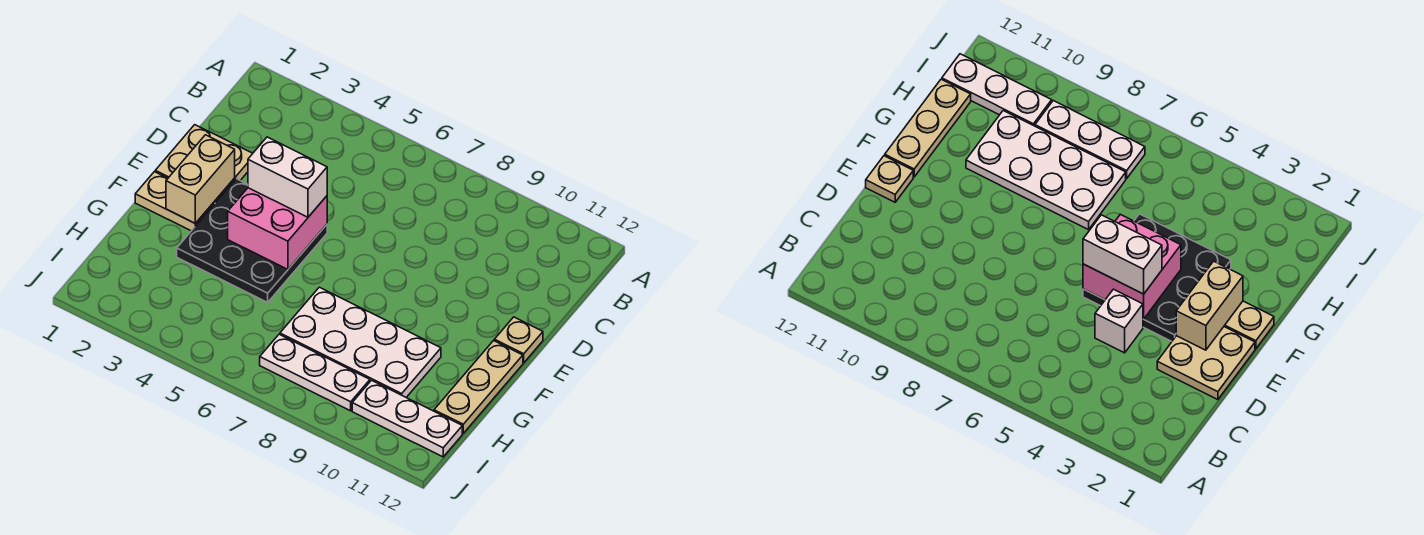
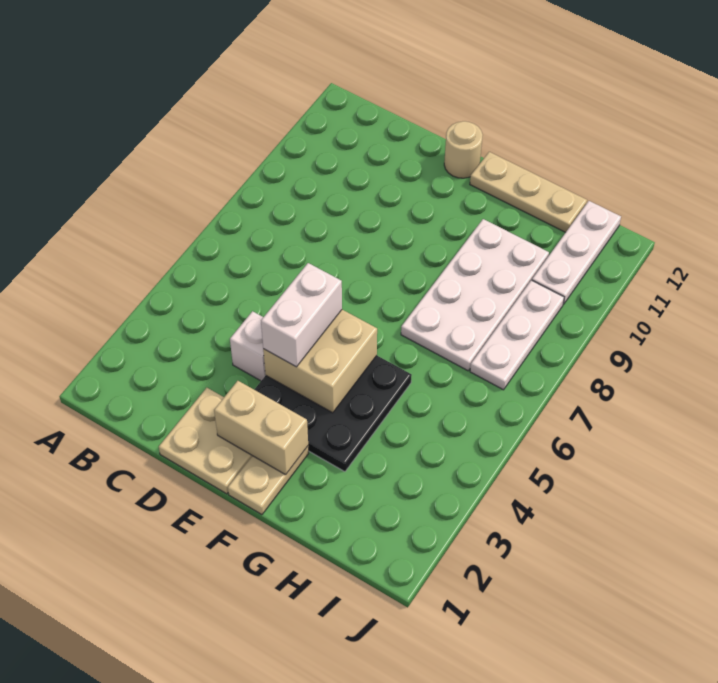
pink brick E4:F5 level 2 -> tan brick E4:F5 level 2
tan plate E12 level 1 -> tan round brick E12 level 1

